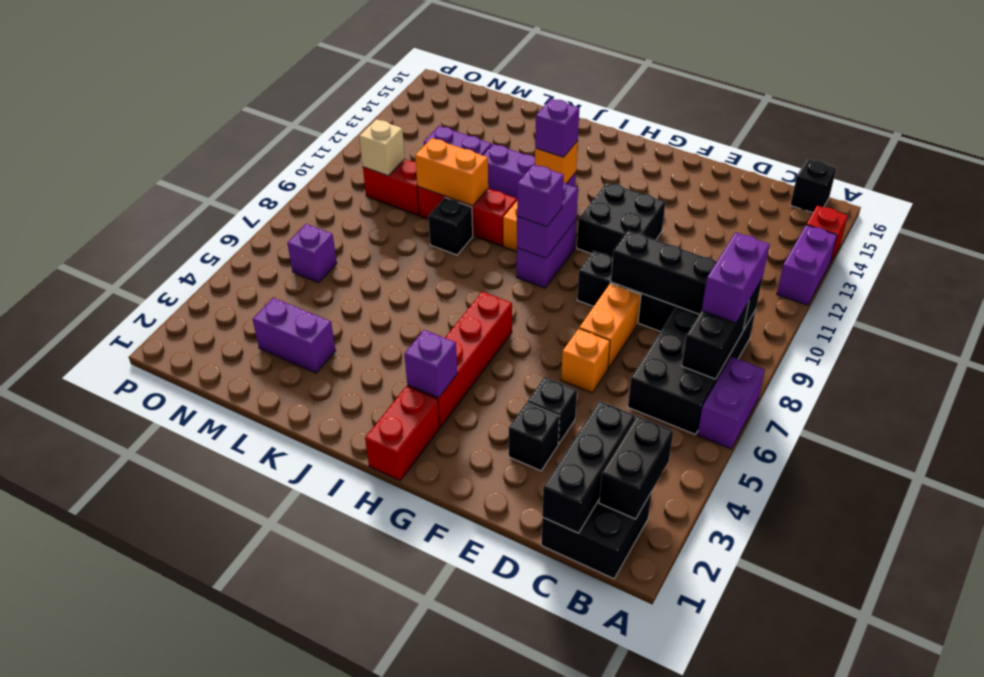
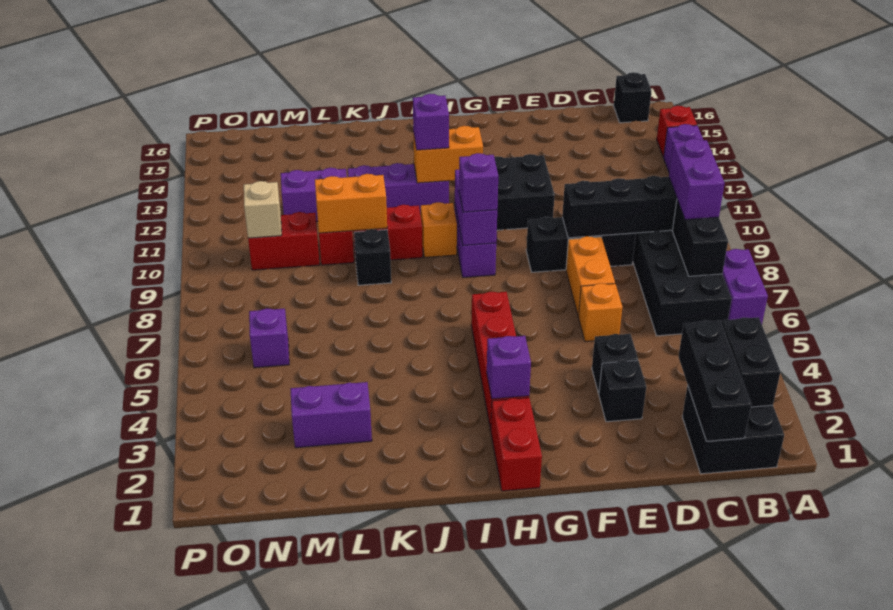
orange brick I12 level 2 -> orange brick H12:I12 level 2

